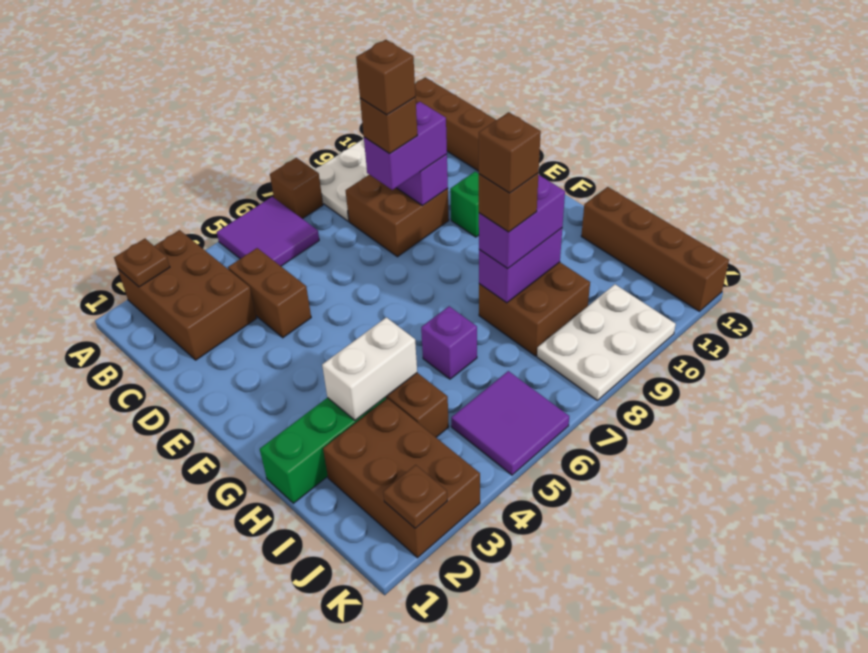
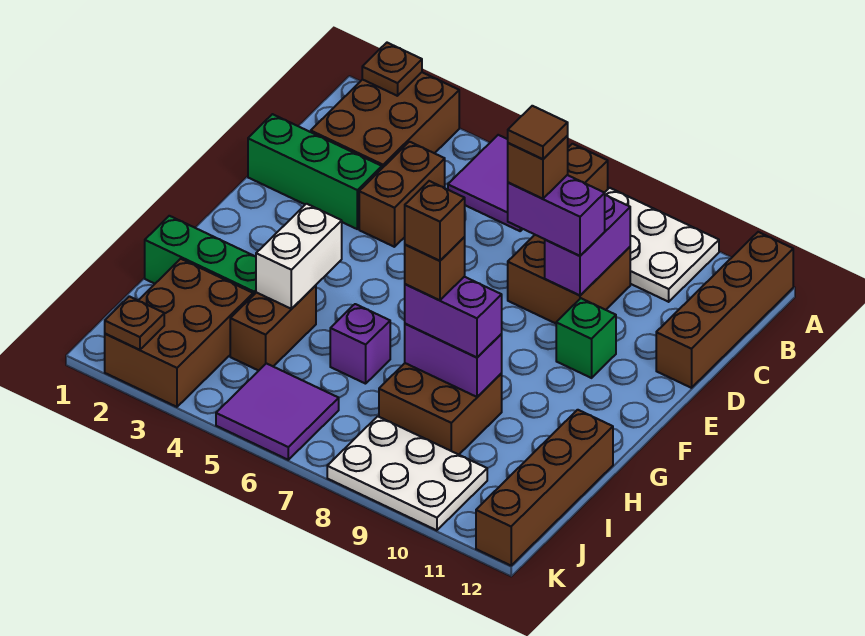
none -> green brick D1:D3 level 1
brown brick D8 level 5 -> brown tile D8 level 5
white brick H3:H4 level 2 -> white brick G4:H4 level 2

